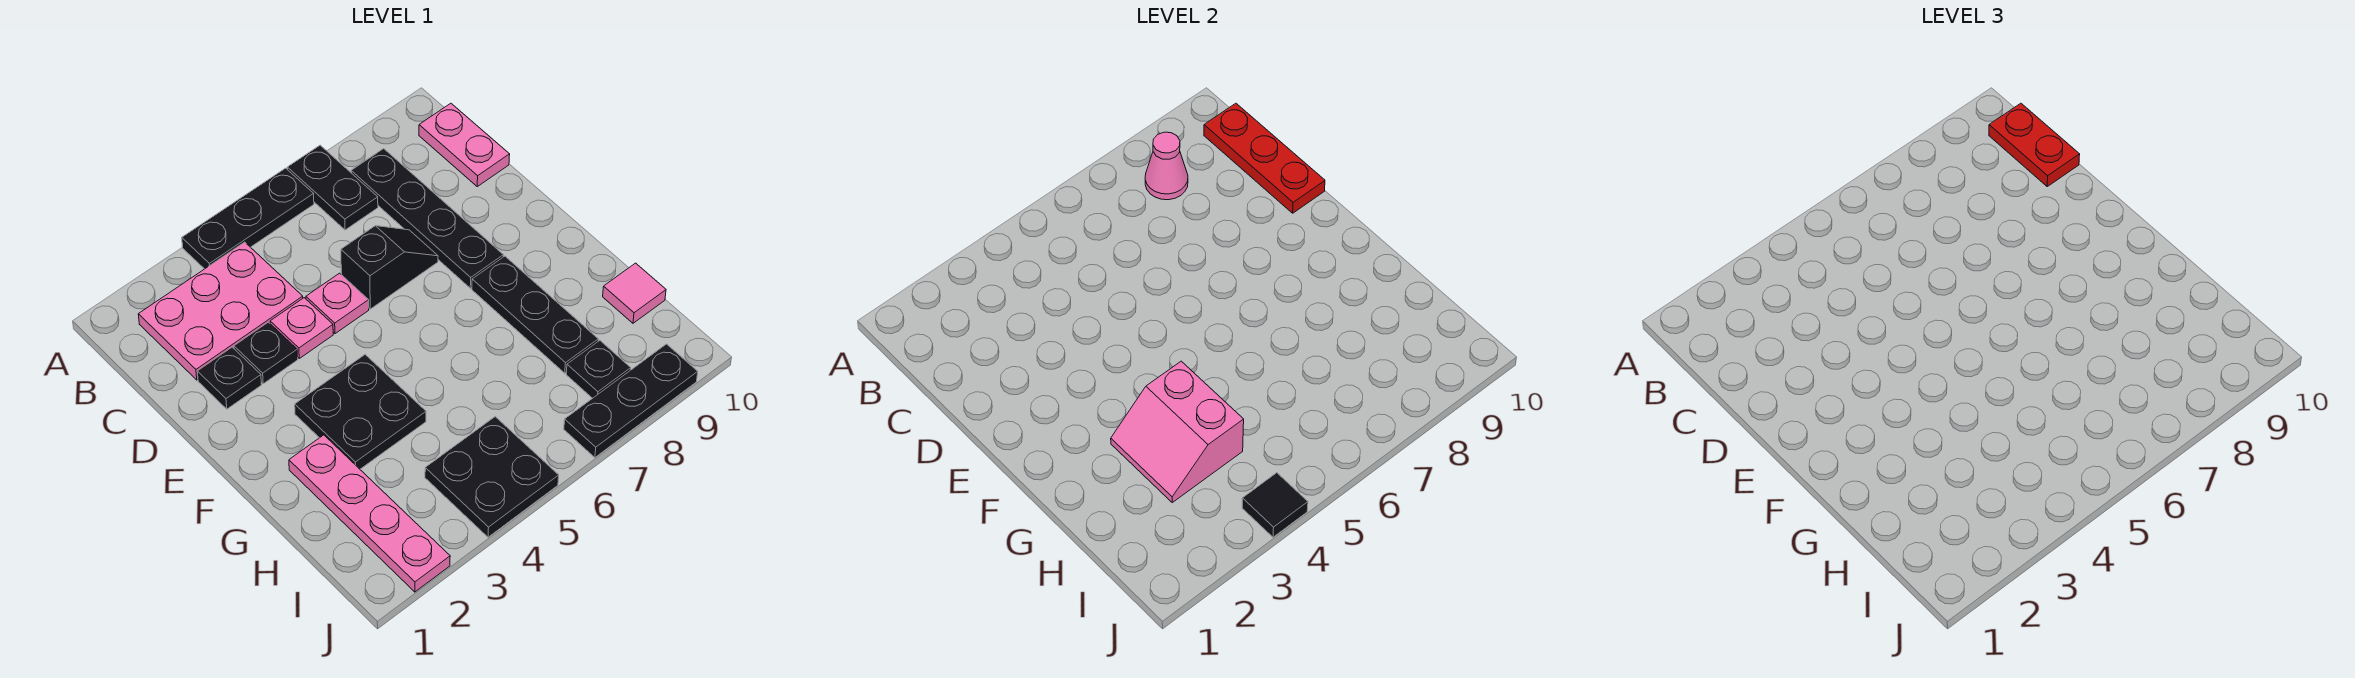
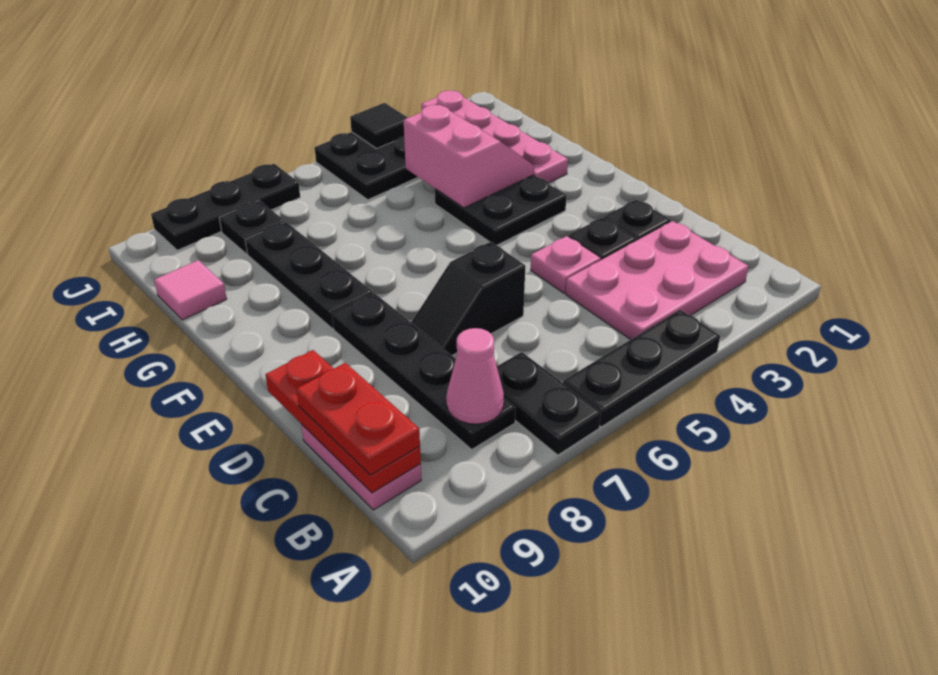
pink plate D5 level 1 -> none

